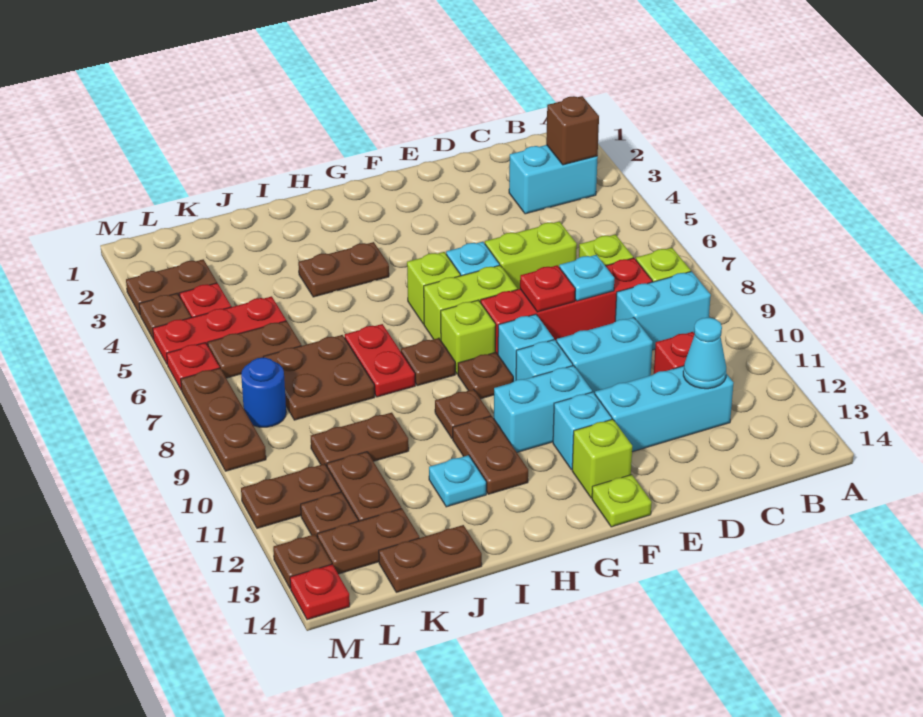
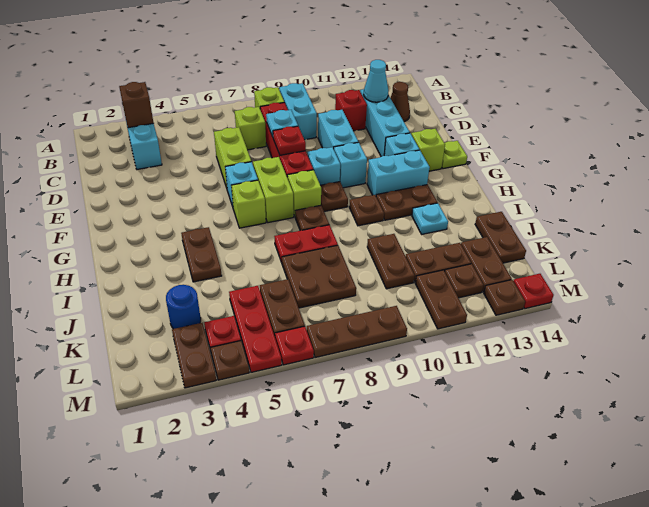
none -> brown cone C13 level 1
cyan brick F11:G11 level 1 -> cyan brick G11:G12 level 1
blue round brick L8 level 1 -> blue round brick K3 level 1

